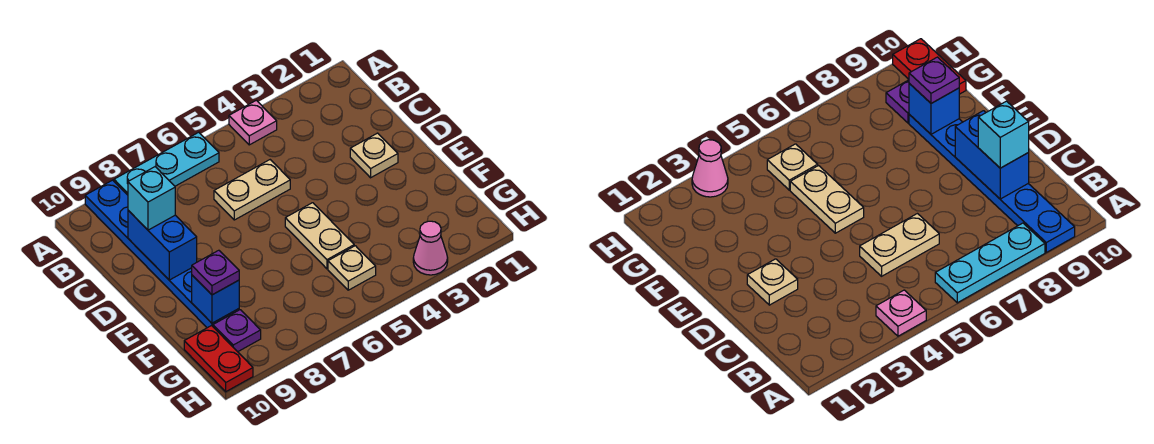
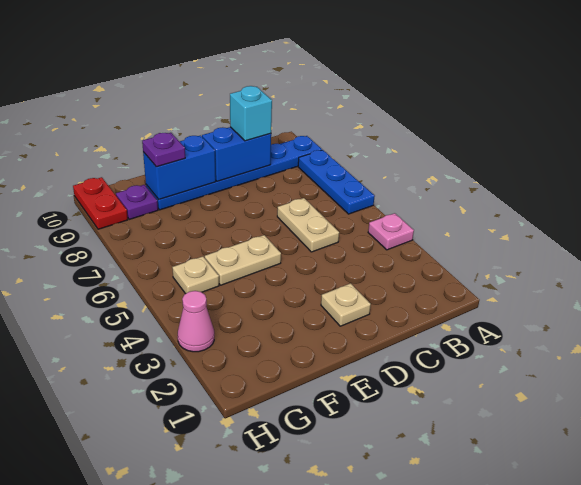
cyan plate A6:A8 level 1 -> blue plate A6:A8 level 1
blue brick F9 level 2 -> blue brick E9:F9 level 2
red plate G10:H10 level 1 -> red plate H9:H10 level 1

